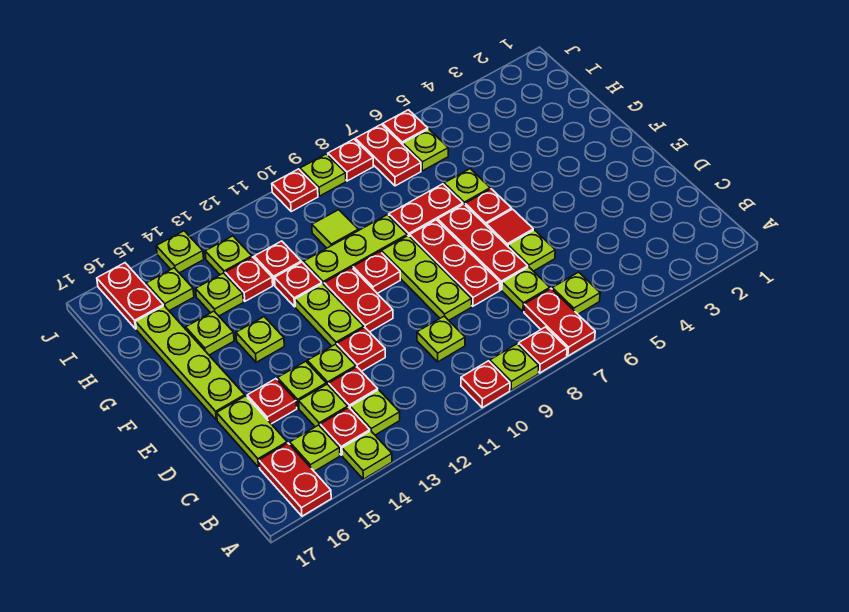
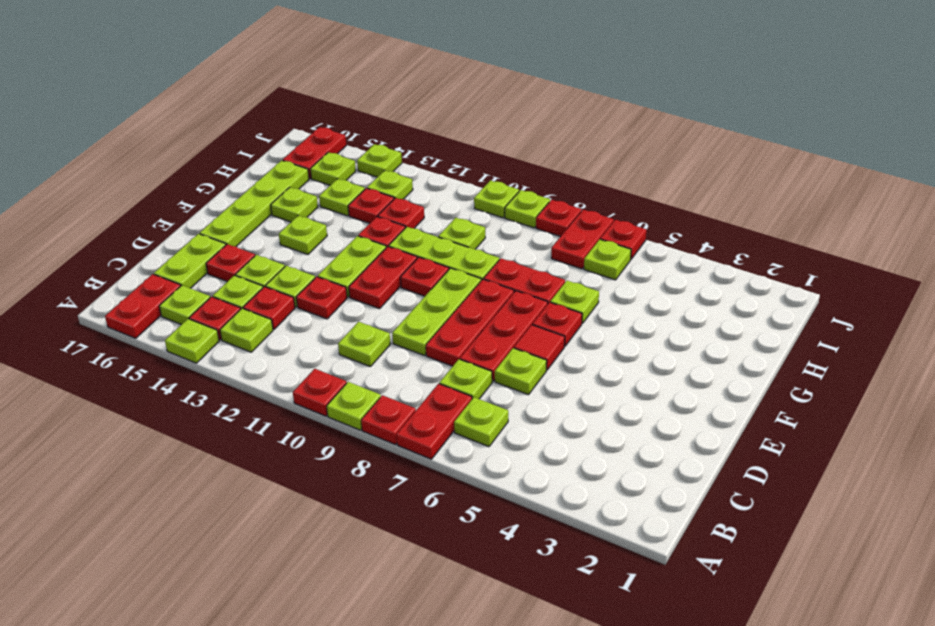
lime tile H10 level 1 -> lime plate H10 level 1
red plate J10 level 1 -> lime plate J10 level 1

